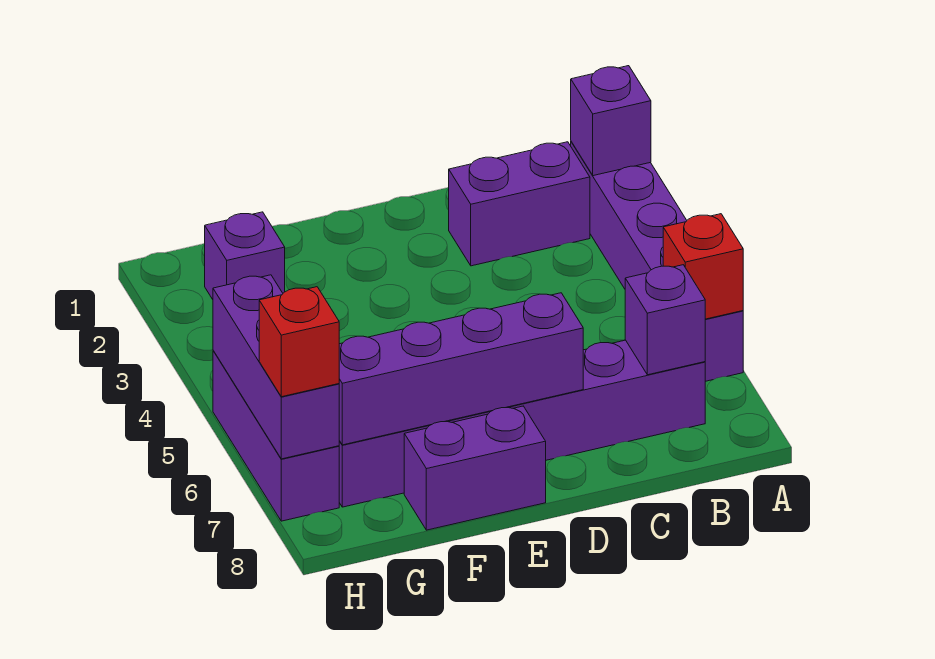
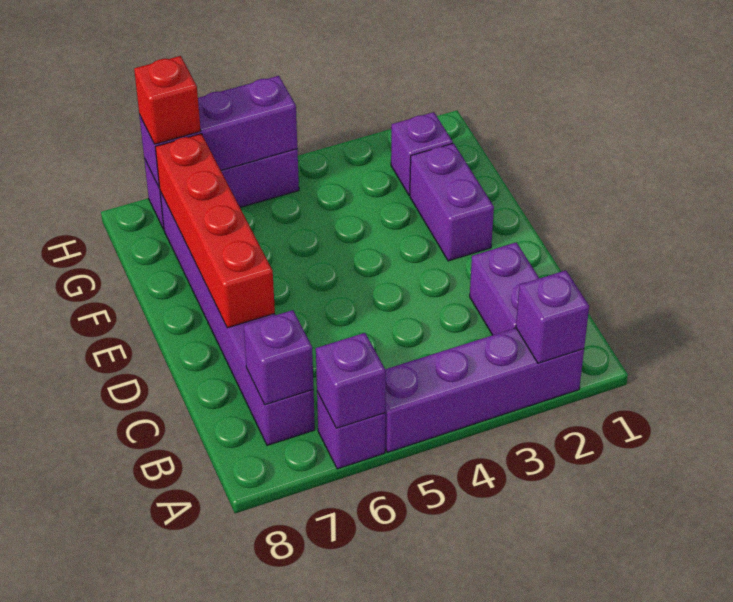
red brick A6 level 2 -> purple brick A6 level 2
purple brick D7:G7 level 2 -> red brick D7:G7 level 2
purple brick E8:F8 level 1 -> purple brick E2:F2 level 1

